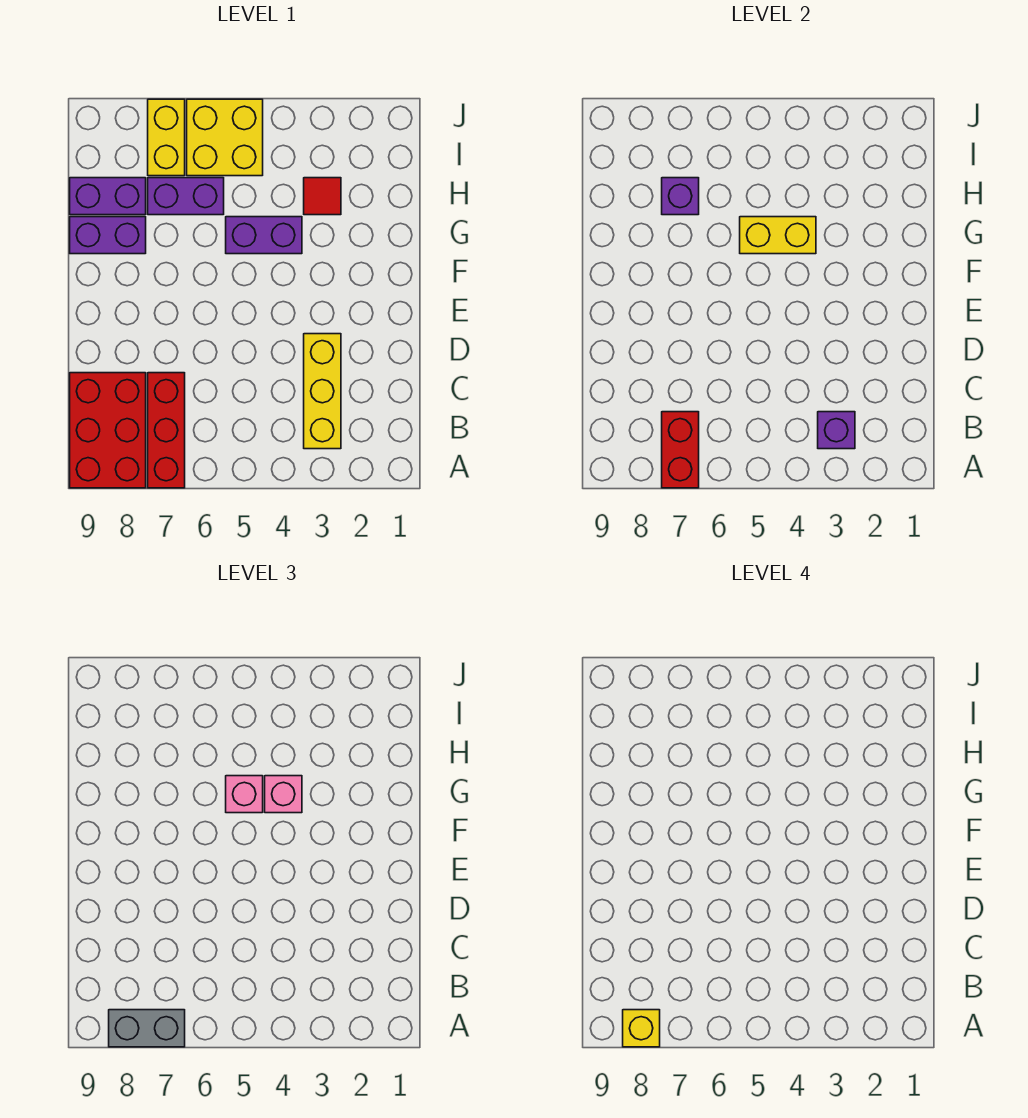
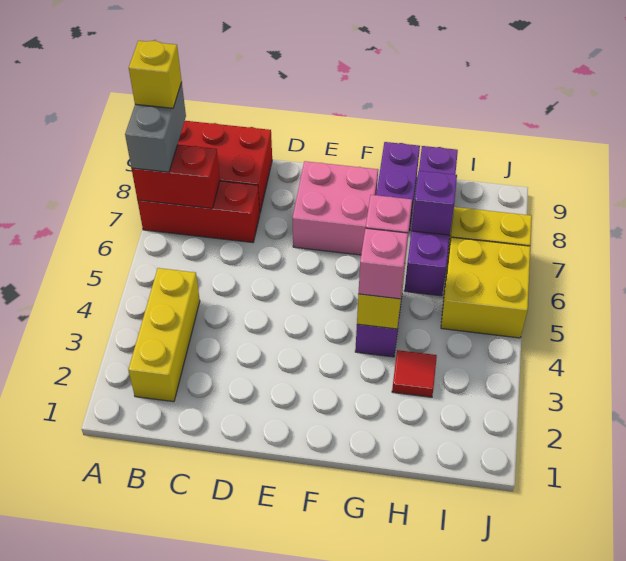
yellow brick B3:D3 level 1 -> yellow brick B2:B4 level 1
purple brick B3 level 2 -> none
none -> pink brick E7:F8 level 1

